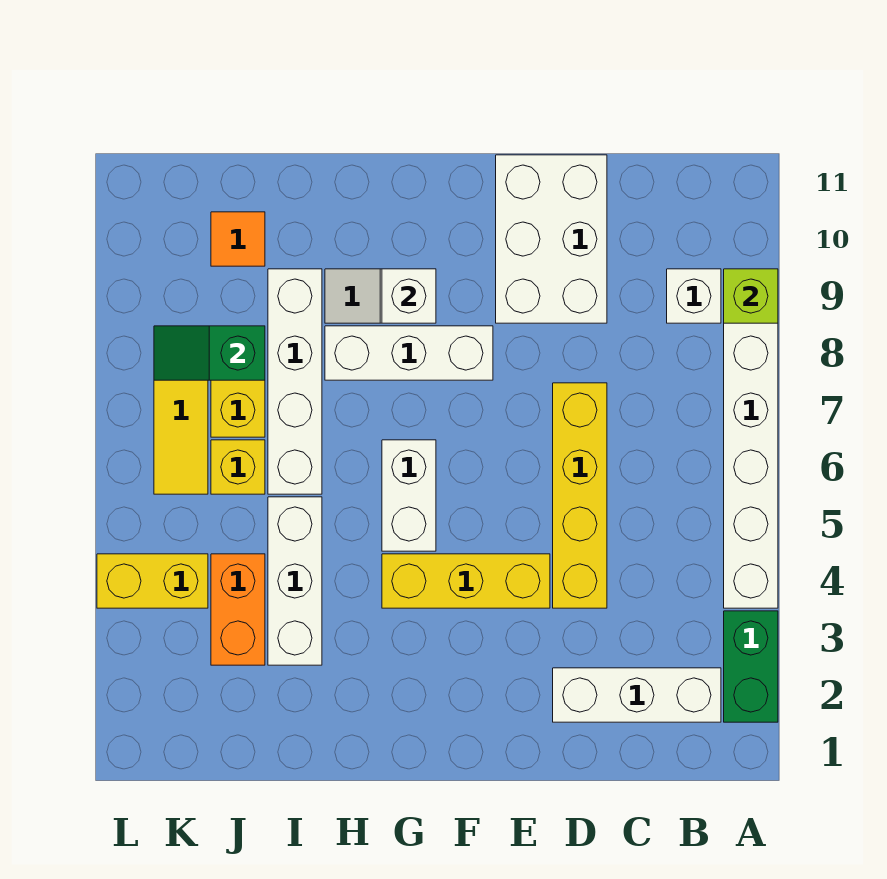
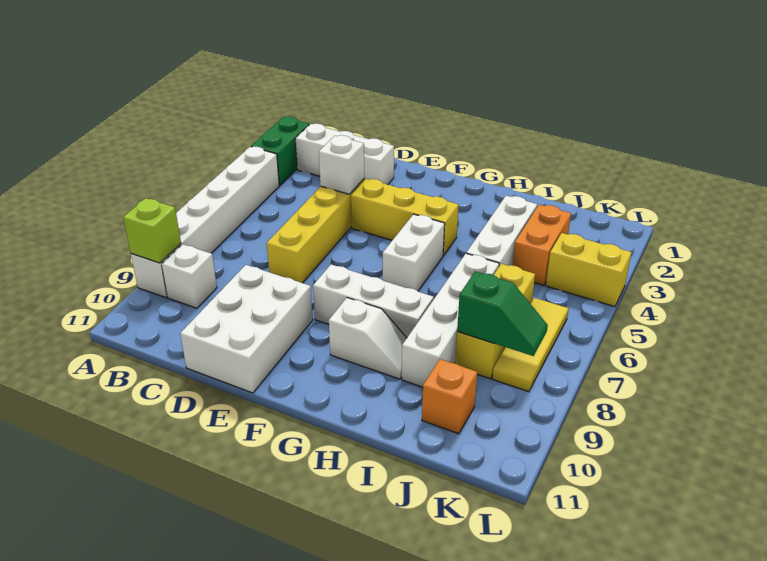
white brick G9 level 2 -> white brick D4 level 2
orange tile J10 level 1 -> orange brick J10 level 1

